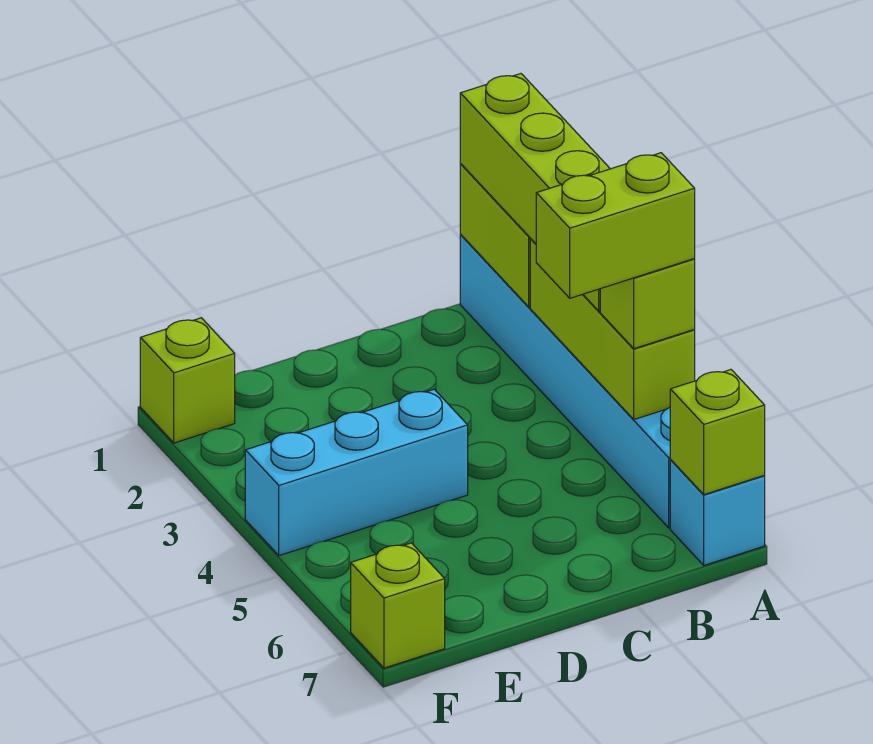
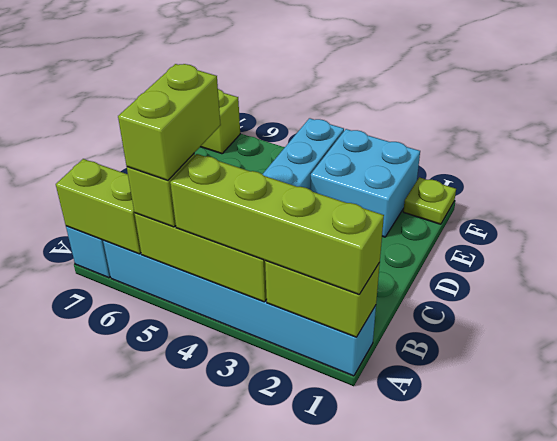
lime brick A7 level 2 -> lime brick A6:A7 level 2
none -> cyan brick E2:F3 level 1
lime brick F1 level 1 -> lime plate F1 level 1

